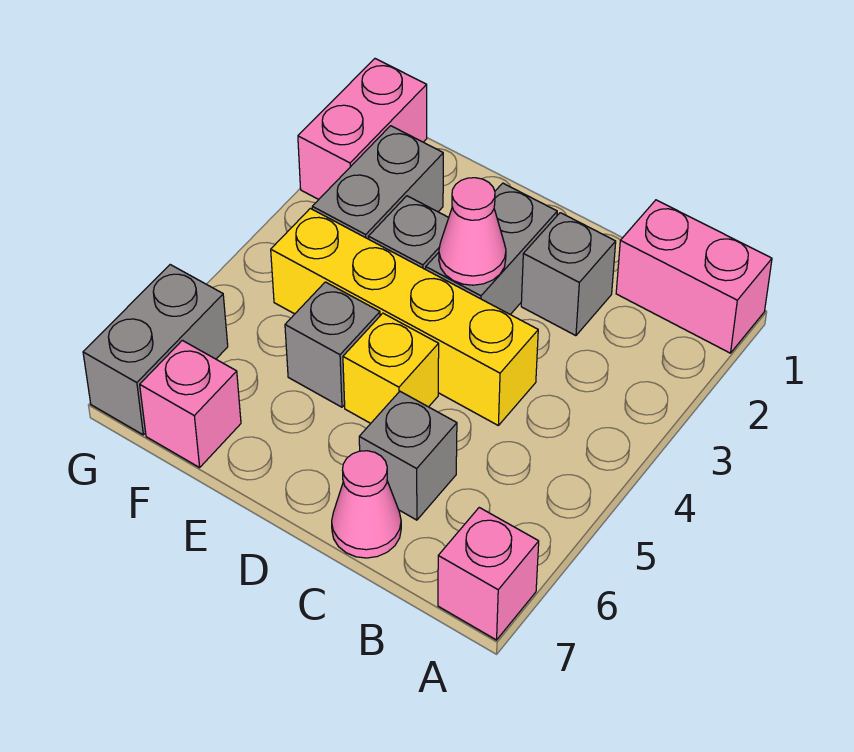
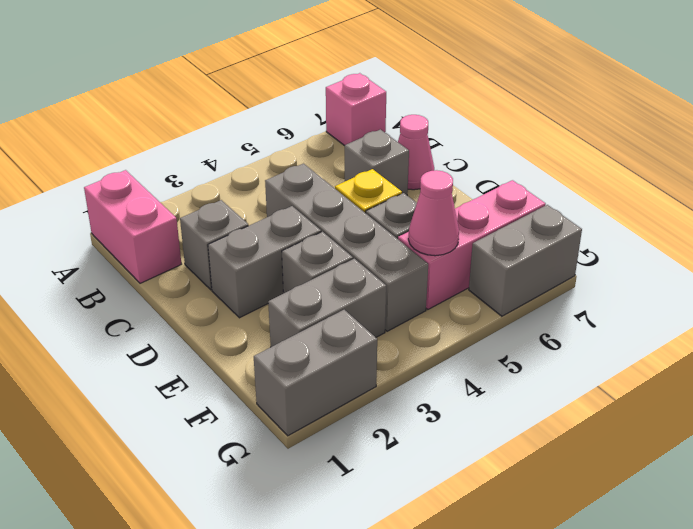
yellow brick C4:F4 level 1 -> grey brick C4:F4 level 1
pink cone D3 level 2 -> pink cone F5 level 2
pink brick F7 level 1 -> pink brick F5:F7 level 1
pink brick G1:G2 level 1 -> grey brick G1:G2 level 1

